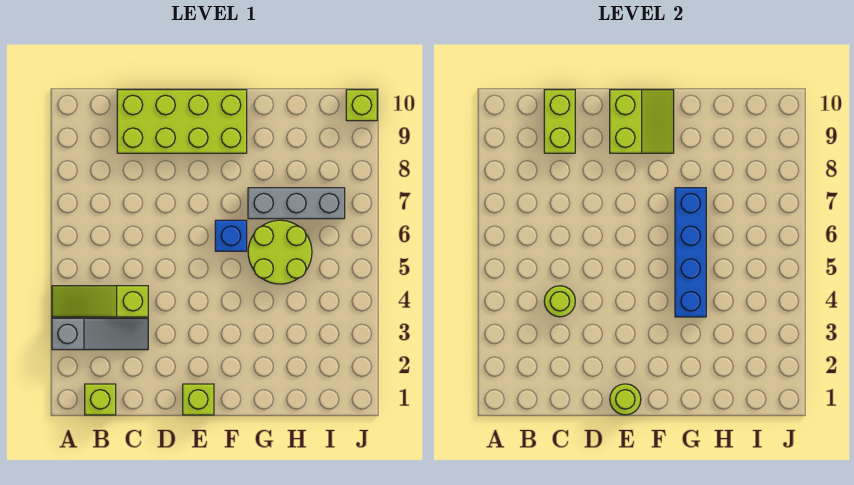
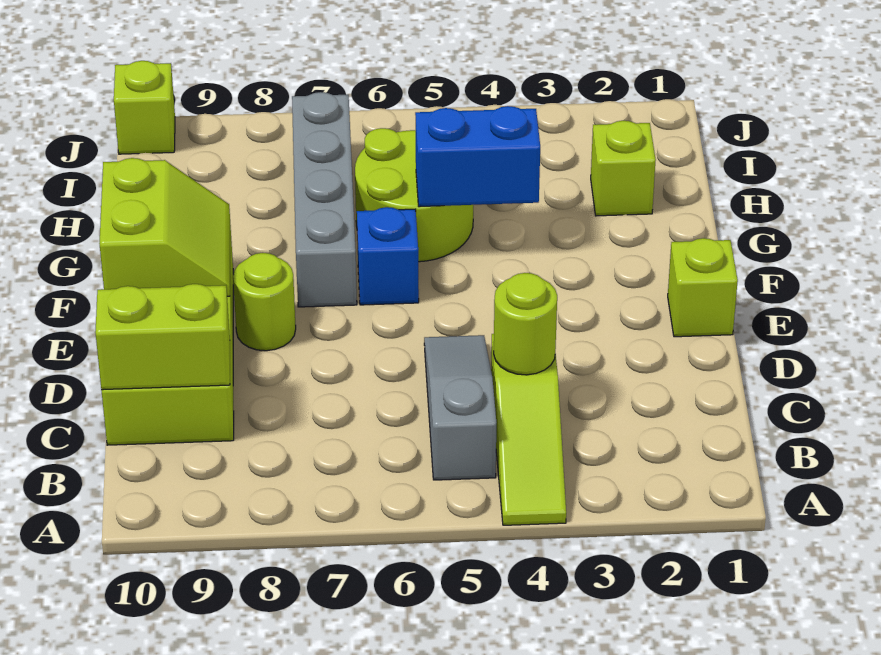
grey slope A3:C3 level 1 top A -> grey slope B5:D5 level 1 top B
lime brick B1 level 1 -> lime brick H2 level 1
lime round brick E1 level 2 -> lime round brick E8 level 1
lime slope E9:F10 level 2 top E -> lime slope E9:F10 level 2 top 10
blue brick G4:G7 level 2 -> blue brick G4:G5 level 2
grey brick G7:I7 level 1 -> grey brick F7:I7 level 1

